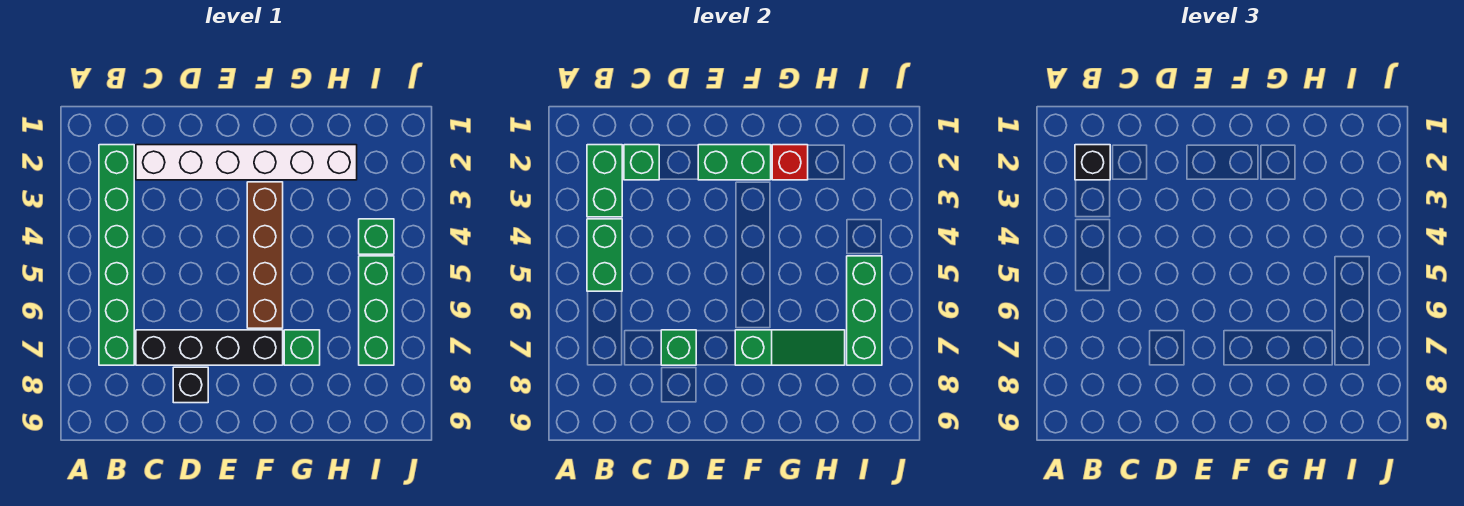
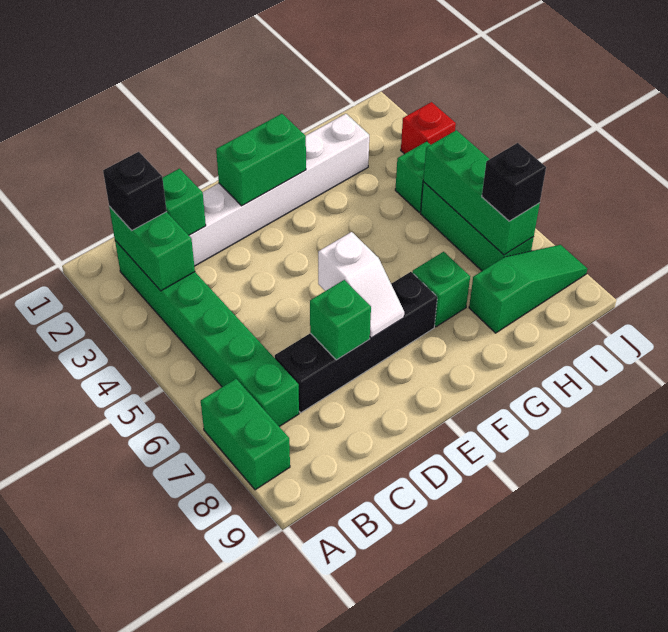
green brick B4:B5 level 2 -> green brick A7:A8 level 1
black brick D8 level 1 -> black brick I7 level 3
none -> white slope E6:E7 level 2 top 6
brown brick F3:F6 level 1 -> none
green slope F7:H7 level 2 top F -> green slope H8:J8 level 1 top H
red brick G2 level 2 -> red brick J3 level 1

